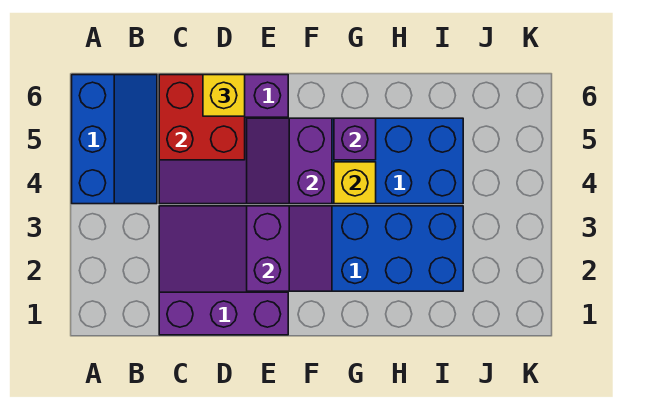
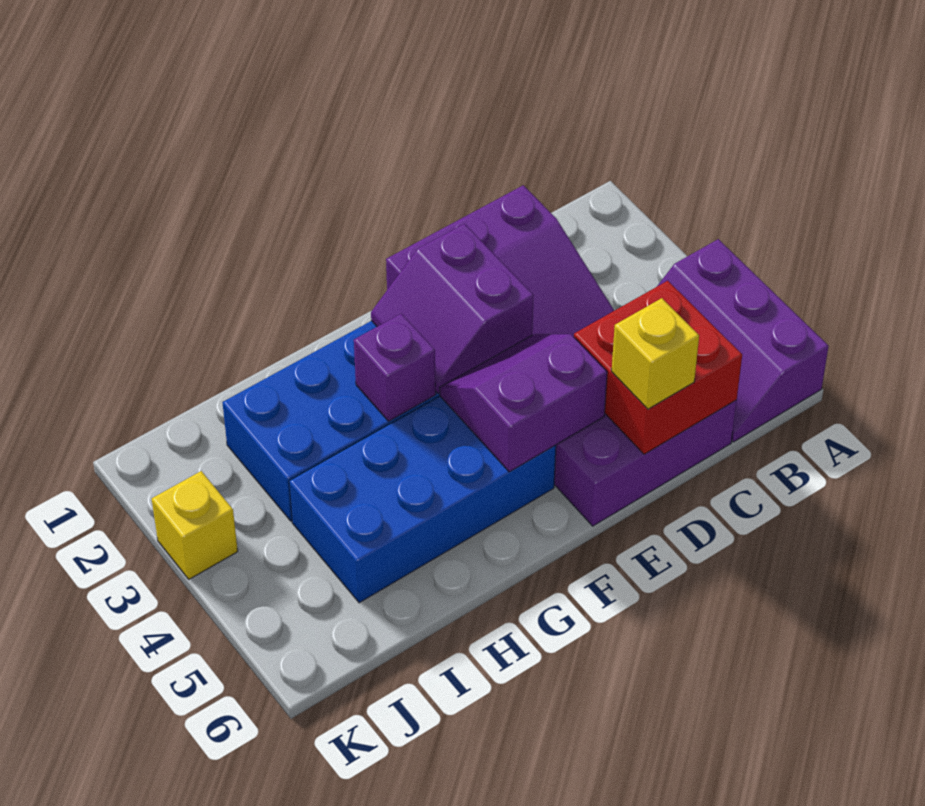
blue slope A4:B6 level 1 top A -> purple slope A4:B6 level 1 top A
purple slope E4:F5 level 2 top F -> purple slope E4:F5 level 2 top 5
yellow brick G4 level 2 -> yellow brick K3 level 1
purple brick G5 level 2 -> purple brick G3 level 2

